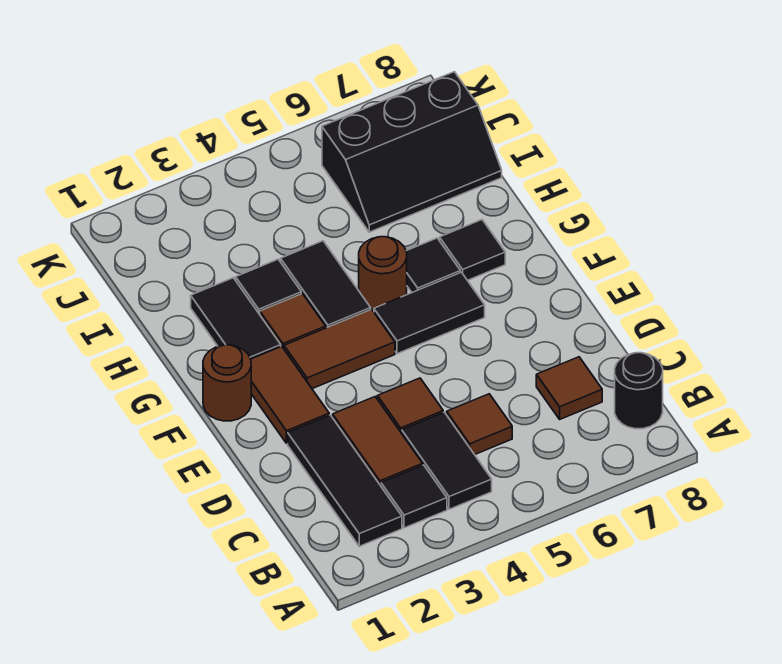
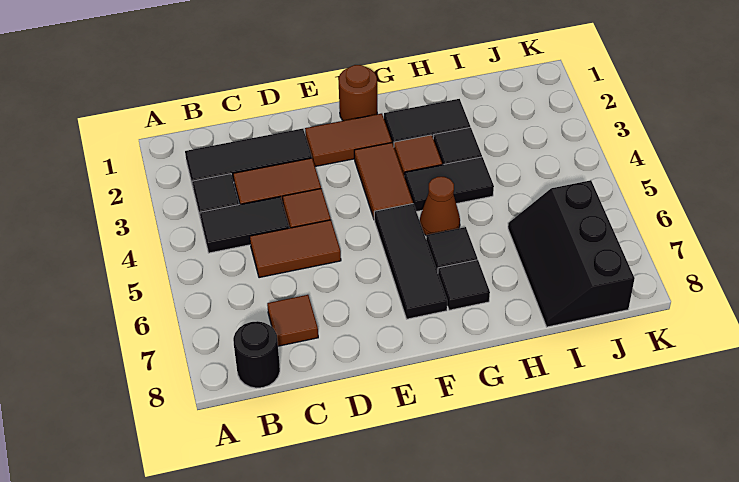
brown tile C5 level 1 -> brown tile C5:D5 level 1
black tile F5:F6 level 1 -> black tile F5:F7 level 1
brown round brick G5 level 1 -> brown cone G5 level 1

